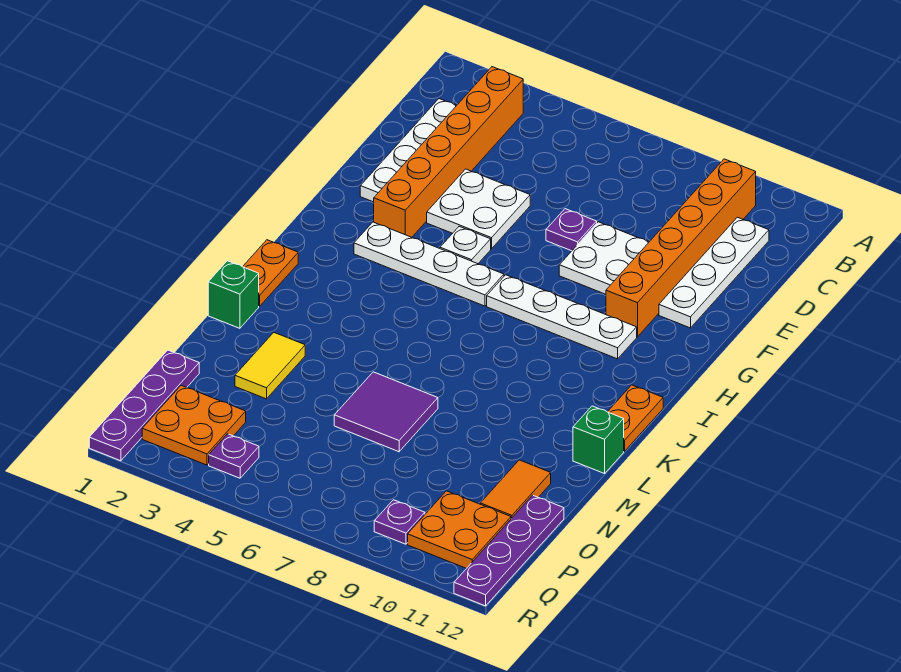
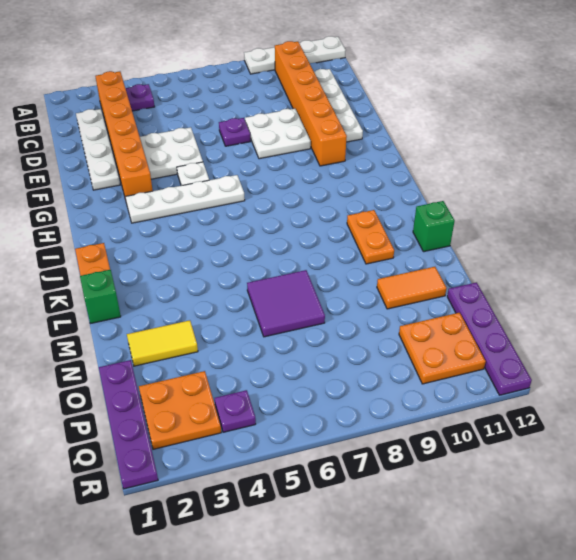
white plate H7:H10 level 1 -> white plate A9:A12 level 1
orange plate J12:K12 level 1 -> orange plate K10:L10 level 1
yellow tile M3:N3 level 1 -> yellow tile N2:N3 level 1
orange tile N11:O11 level 1 -> orange tile N10:N11 level 1
purple plate Q9 level 1 -> purple plate B4 level 1

